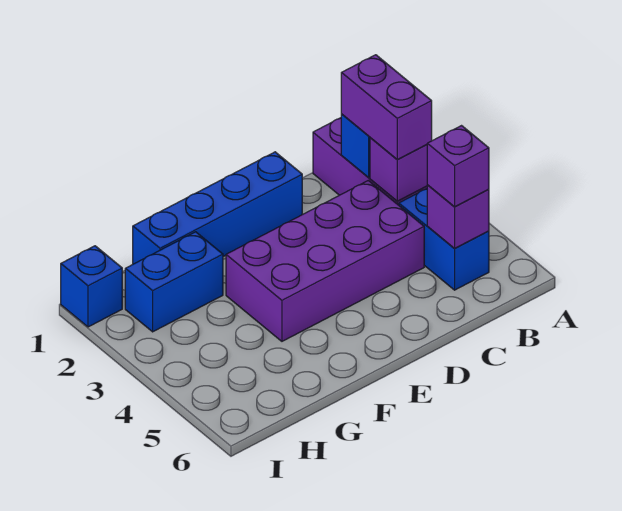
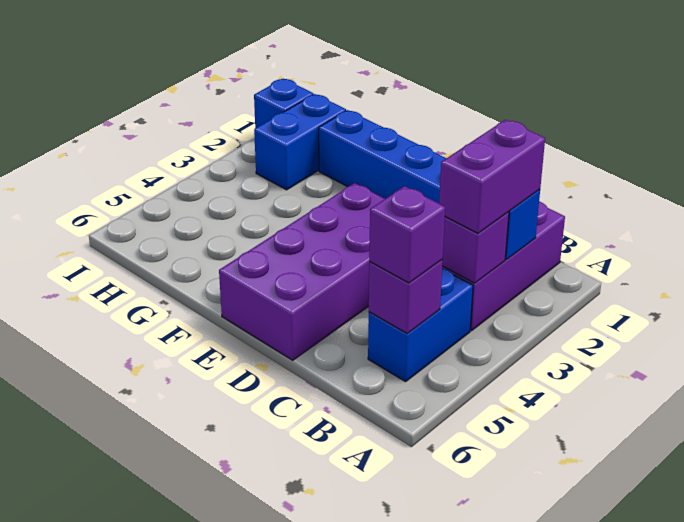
purple brick C3:F4 level 1 -> purple brick D3:E6 level 1
blue brick G2:H2 level 1 -> blue brick H1:H2 level 1

